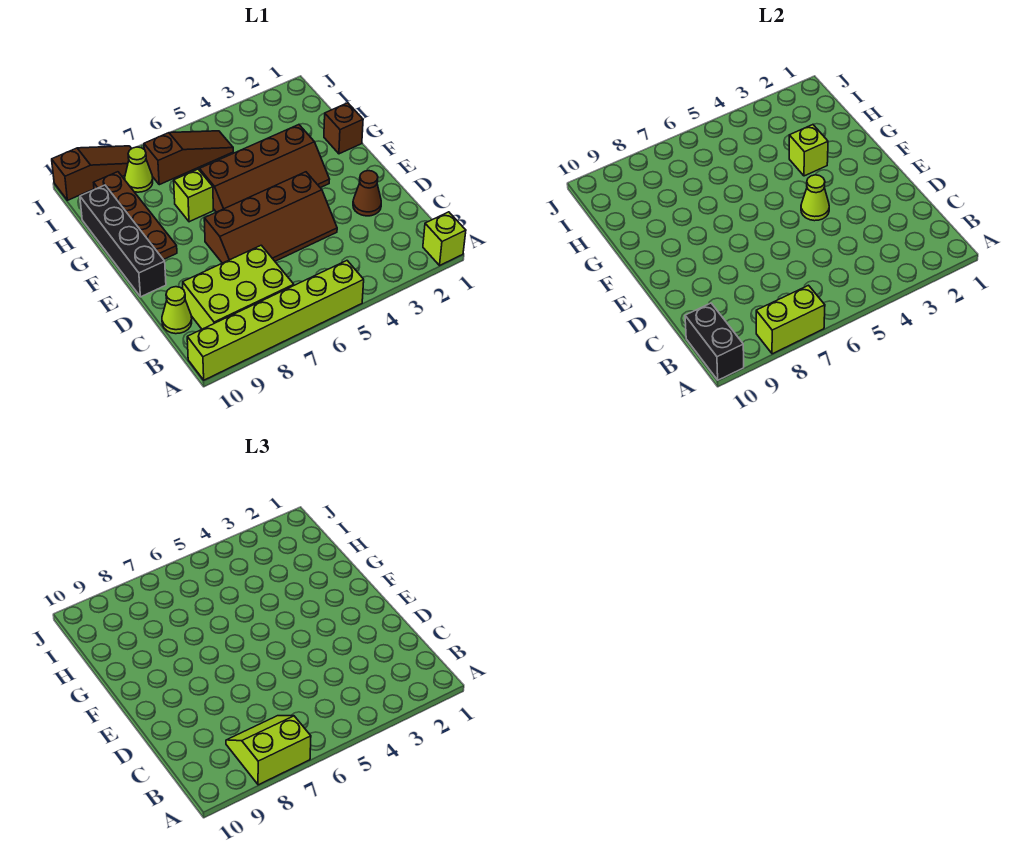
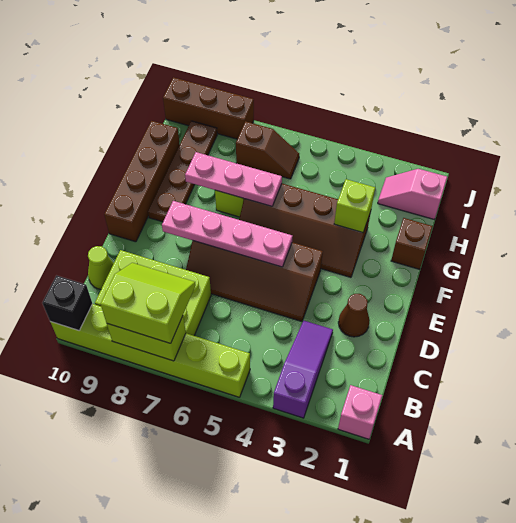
lime brick A1 level 1 -> pink brick A1 level 1
none -> purple slope A3:C3 level 1 top A
black brick A10:B10 level 2 -> black brick A10 level 2
lime cone E4 level 2 -> none
none -> pink plate E5:E8 level 2
black brick E10:H10 level 1 -> brown brick E10:H10 level 1
none -> pink plate G6:G8 level 2
none -> pink slope I1:I2 level 1 top 1
brown slope I5:I7 level 1 top 7 -> brown slope I6:I7 level 1 top 7
lime cone I8 level 1 -> none
brown slope J8:J10 level 1 top 10 -> brown brick J8:J10 level 1

